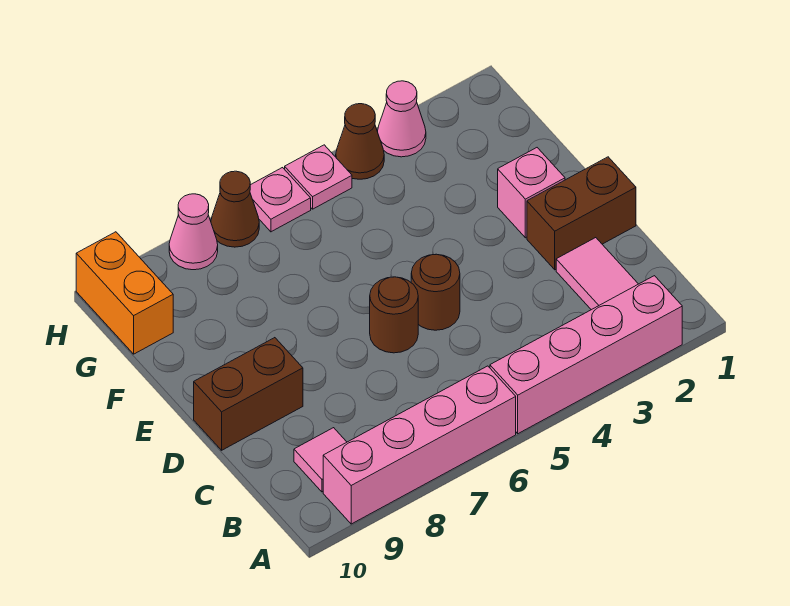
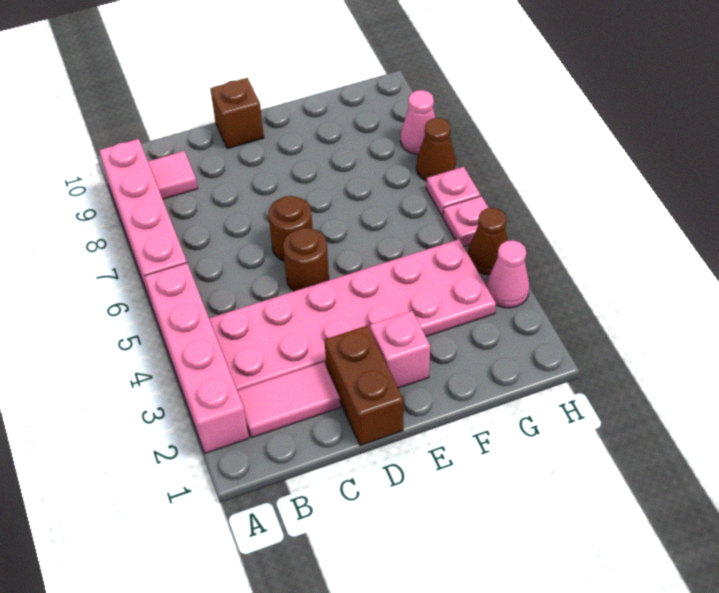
none -> pink plate B3:G4 level 1
brown brick D9:D10 level 1 -> brown brick D10 level 1
orange brick G10:H10 level 1 -> none

